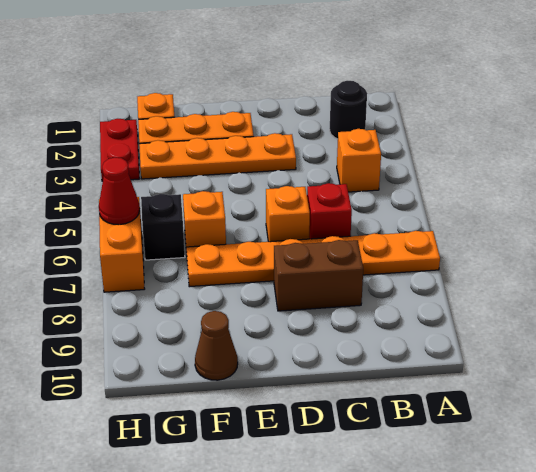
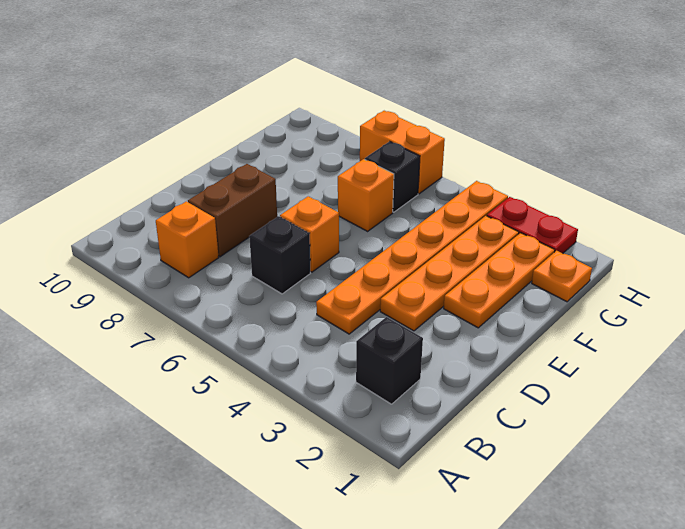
orange plate A7:F7 level 1 -> orange plate C4:H4 level 1
black round brick B2 level 1 -> black brick B2 level 1
orange brick B4 level 1 -> orange brick B8 level 1
red brick C6 level 1 -> black brick C6 level 1
brown cone F10 level 1 -> none
red cone H6 level 2 -> none

